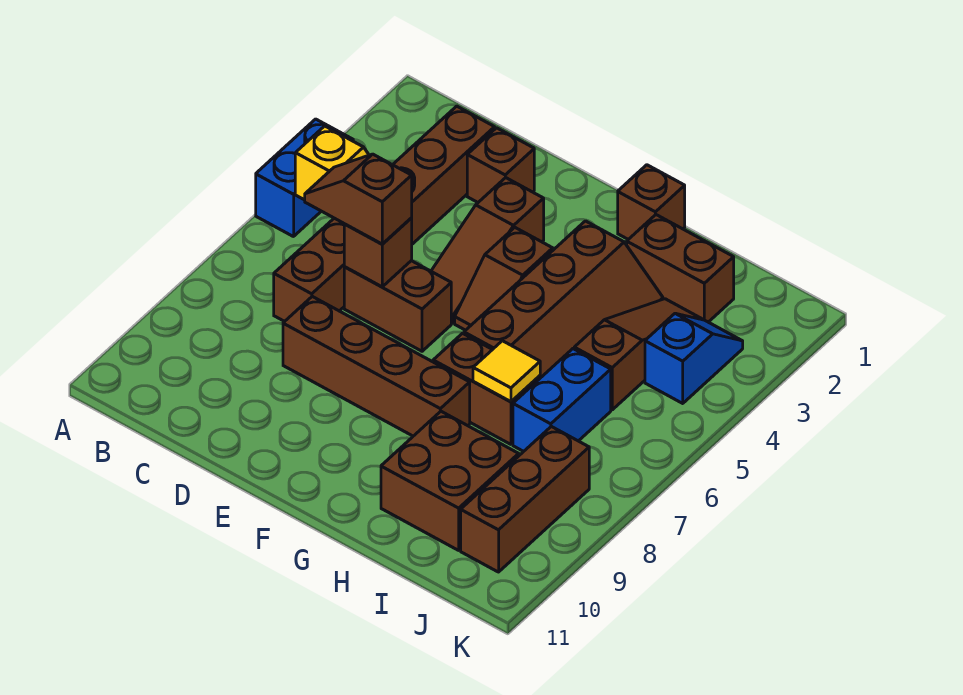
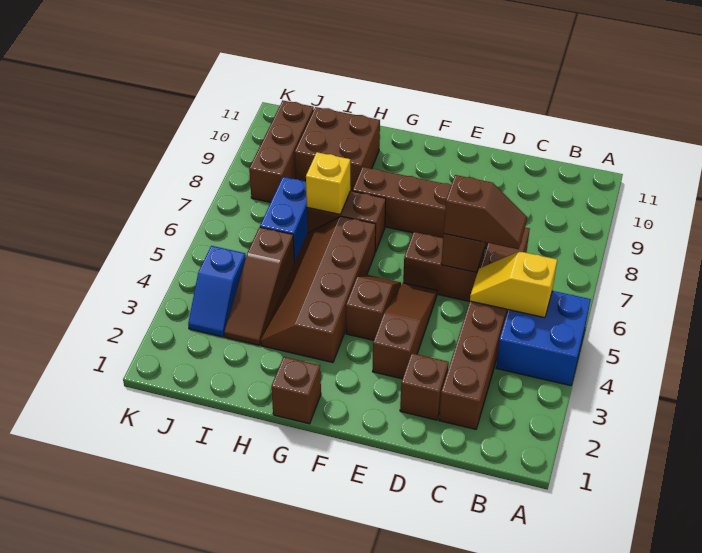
blue brick A4:A5 level 1 -> blue brick A4:B5 level 1
brown brick H2:I2 level 1 -> none
yellow tile H7 level 2 -> yellow brick H7 level 2

